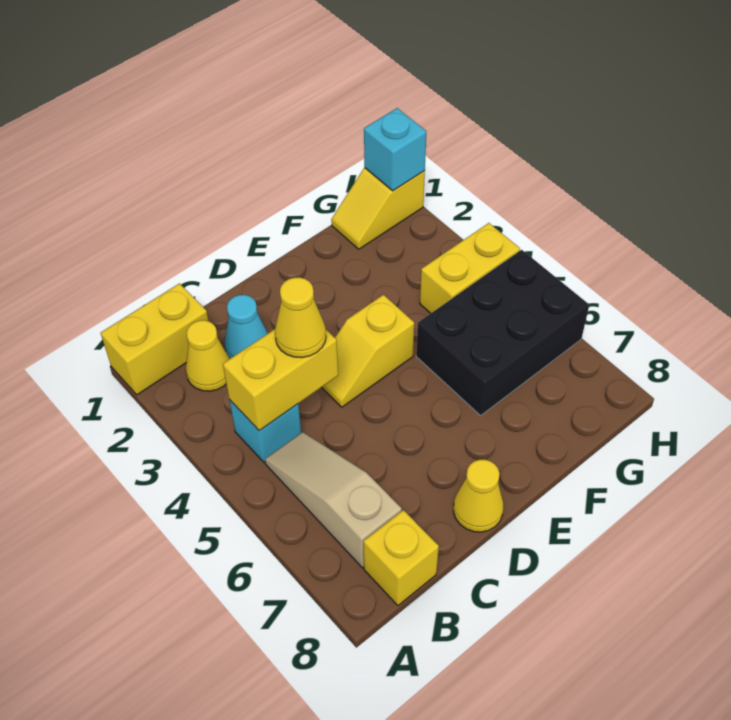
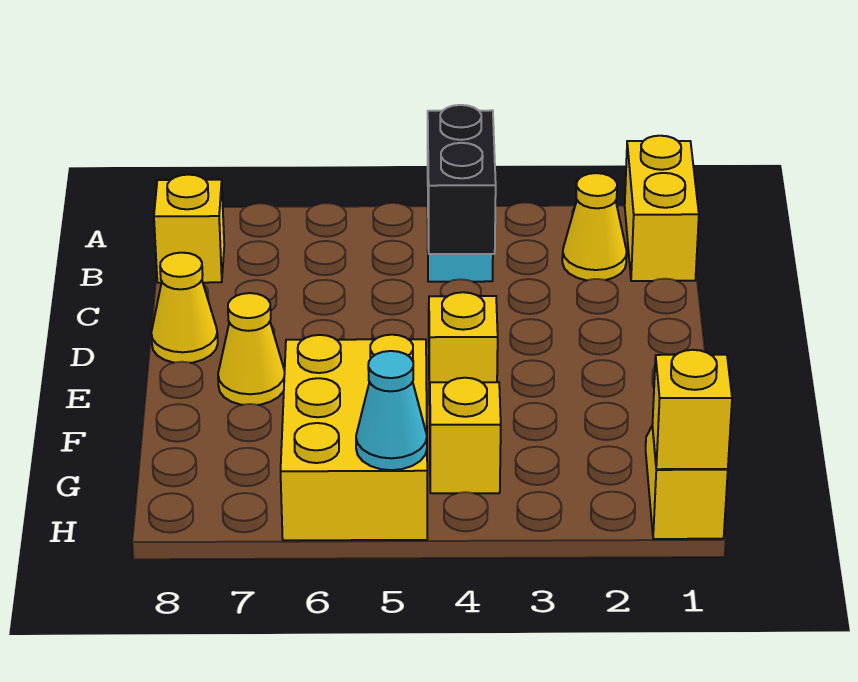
yellow brick B4:C4 level 2 -> black brick B4:C4 level 2
tan slope B5:B7 level 1 top 7 -> none
cyan cone C2 level 1 -> cyan cone H5 level 2
yellow cone C4 level 3 -> yellow cone E7 level 1
black brick F5:H6 level 1 -> yellow brick F5:H6 level 1
yellow brick G4:H4 level 1 -> yellow brick G4 level 1
cyan brick H1 level 2 -> yellow brick H1 level 2

